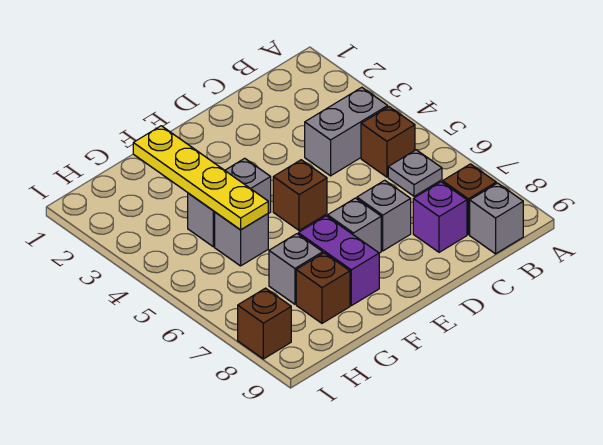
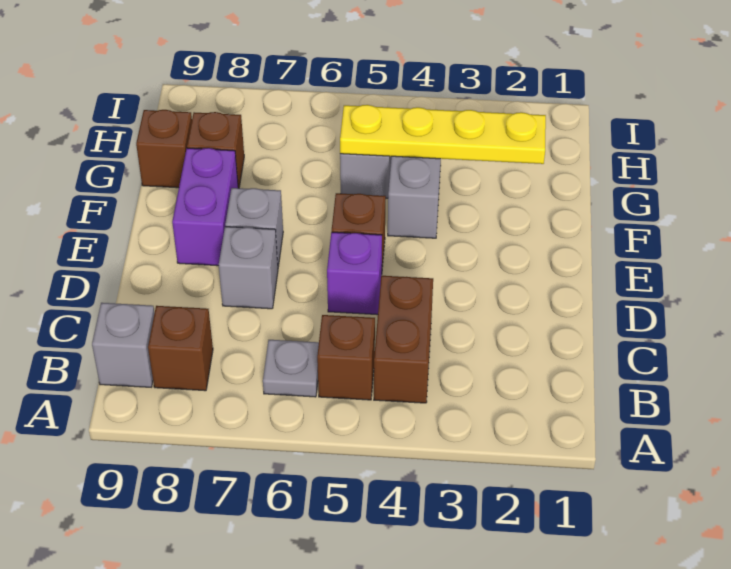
grey brick B4:C4 level 1 -> brown brick B4:C4 level 1
purple brick C8 level 1 -> purple brick D5 level 1
purple brick F7:F8 level 1 -> purple brick E8:F8 level 1
grey brick G7 level 1 -> none
brown brick I8 level 1 -> brown brick G9 level 1

